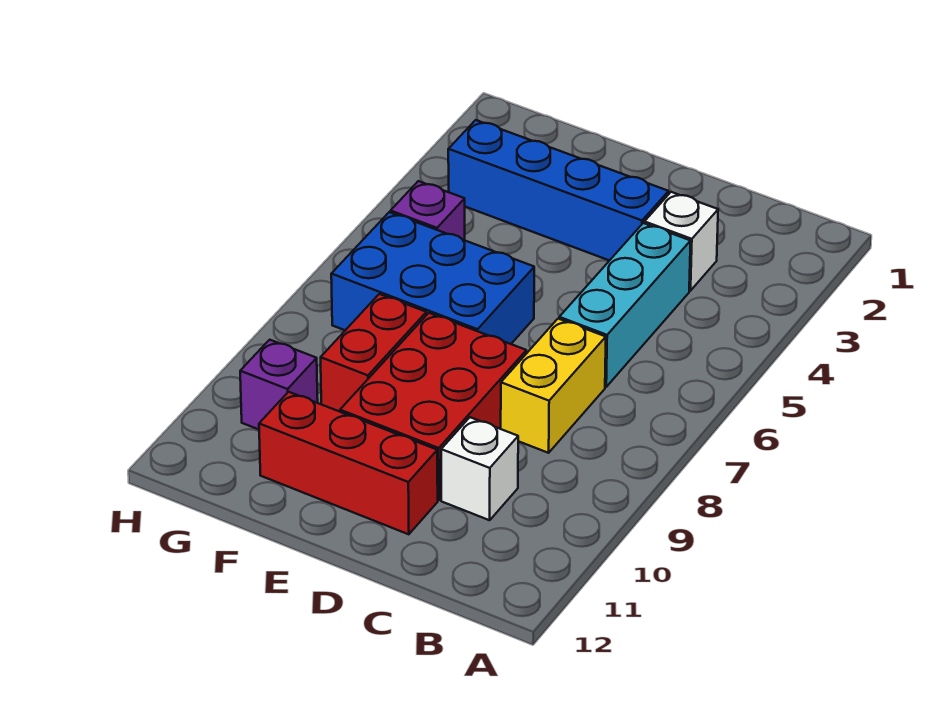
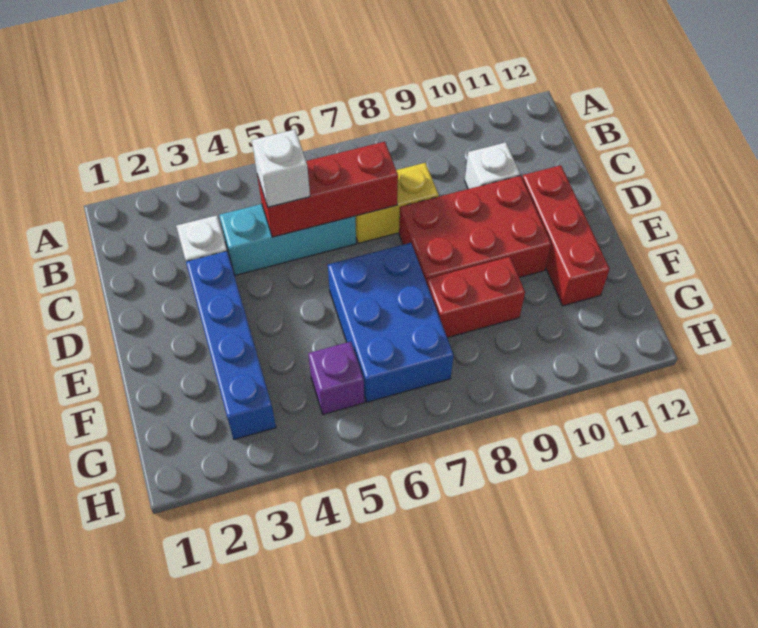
none -> red brick C5:C7 level 2
none -> white brick C5 level 3
purple brick G10 level 1 -> none

